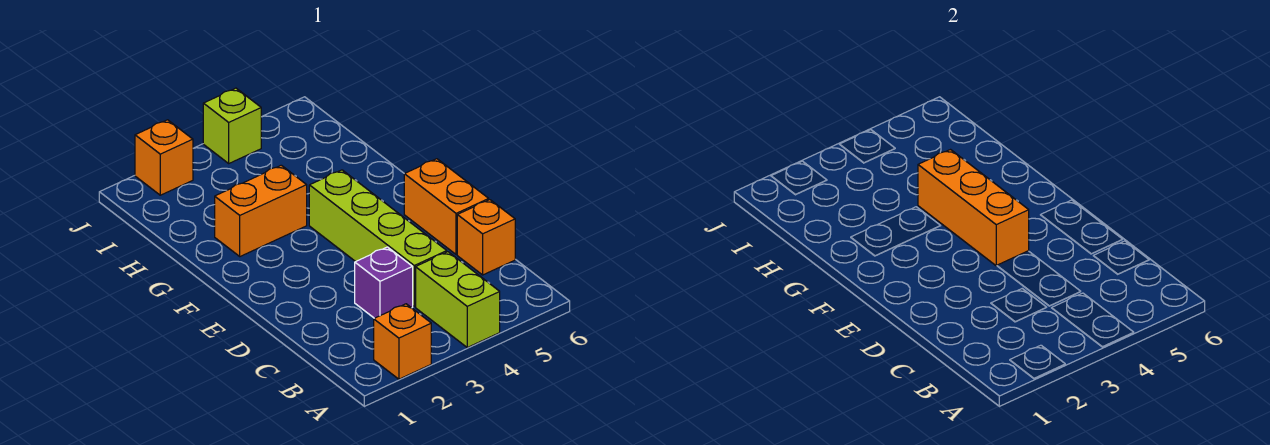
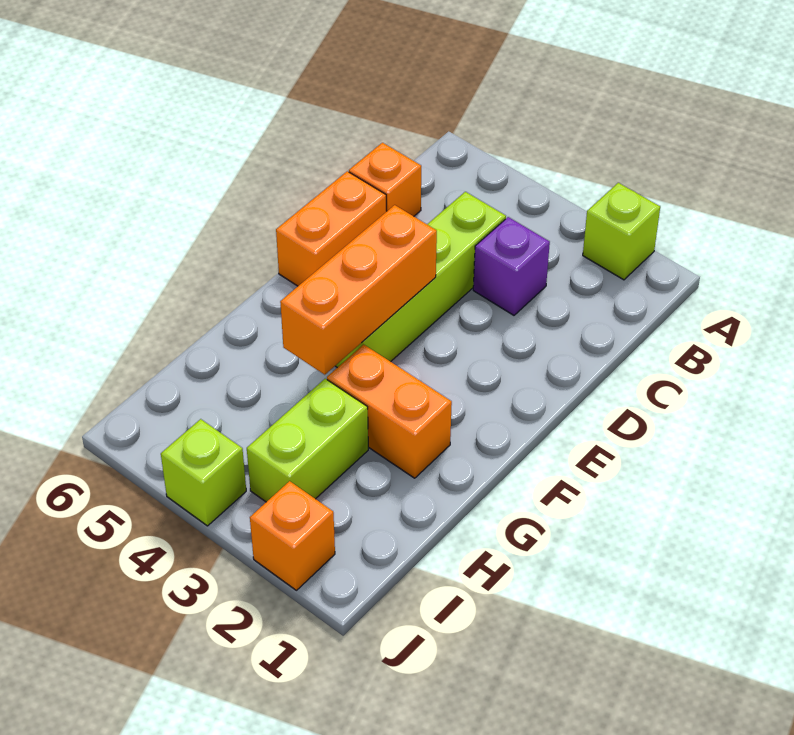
orange brick A2 level 1 -> lime brick A2 level 1
lime brick A4:B4 level 1 -> lime brick H3:I3 level 1

